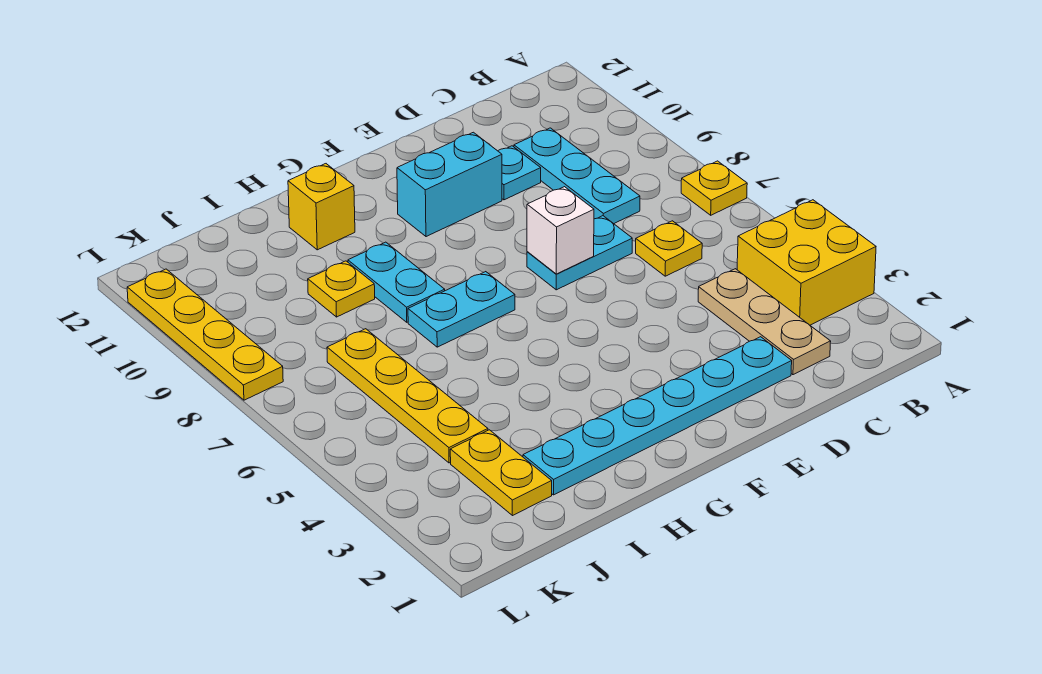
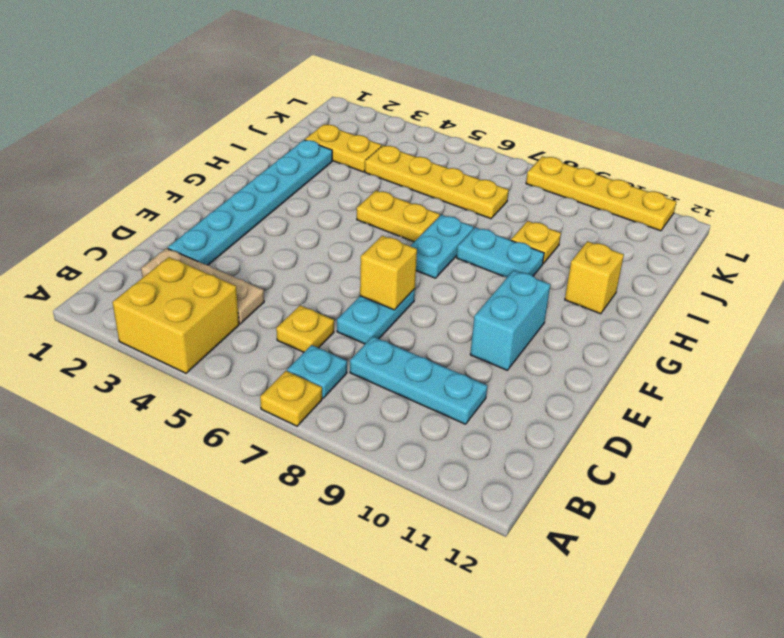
cyan plate D10 level 1 -> cyan plate B7 level 1
white brick E7 level 2 -> yellow brick E7 level 2
none -> yellow plate H5:H6 level 1

